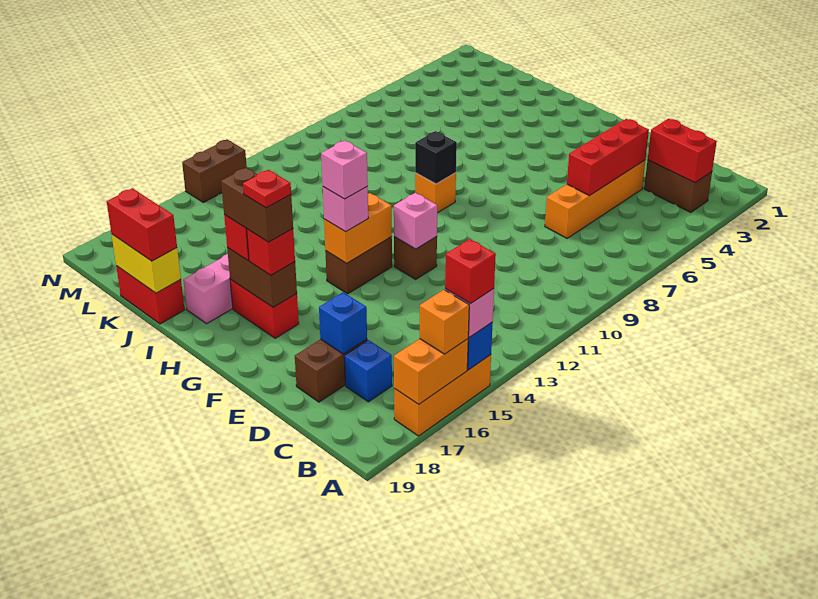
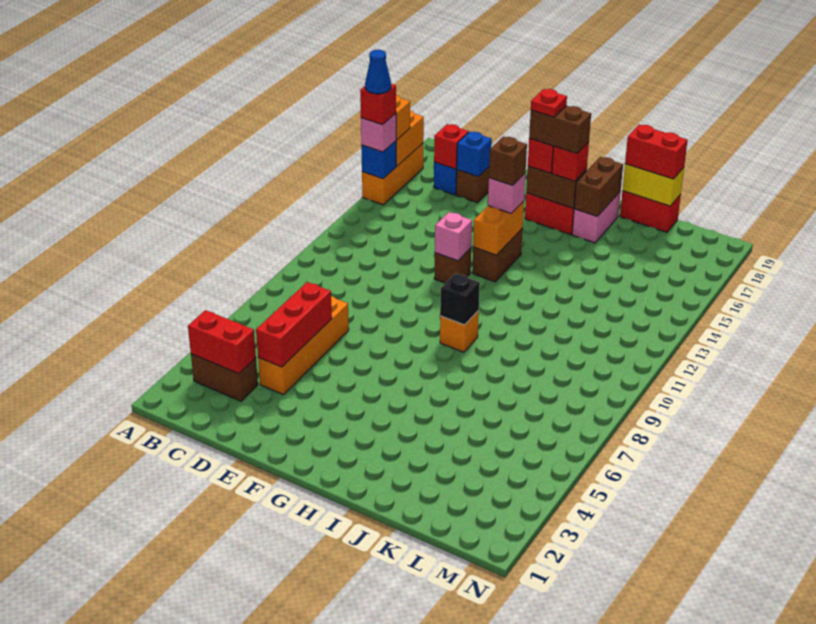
none -> blue cone A15 level 5
none -> red brick C17 level 2
pink brick G14 level 4 -> brown brick G14 level 4
brown brick N13:N14 level 1 -> brown brick I17:I18 level 2

